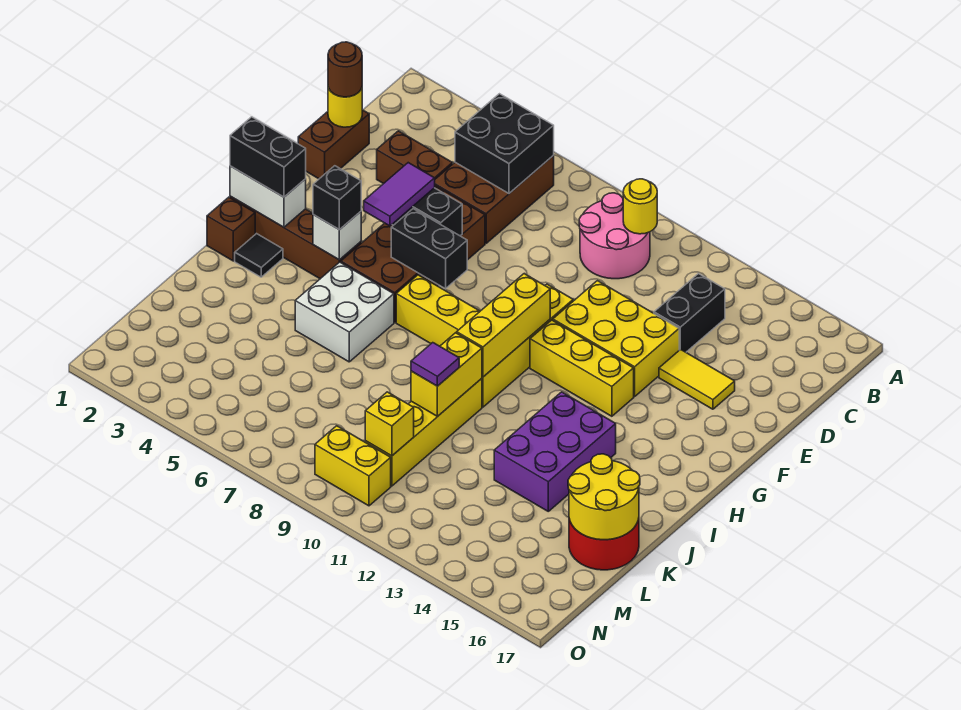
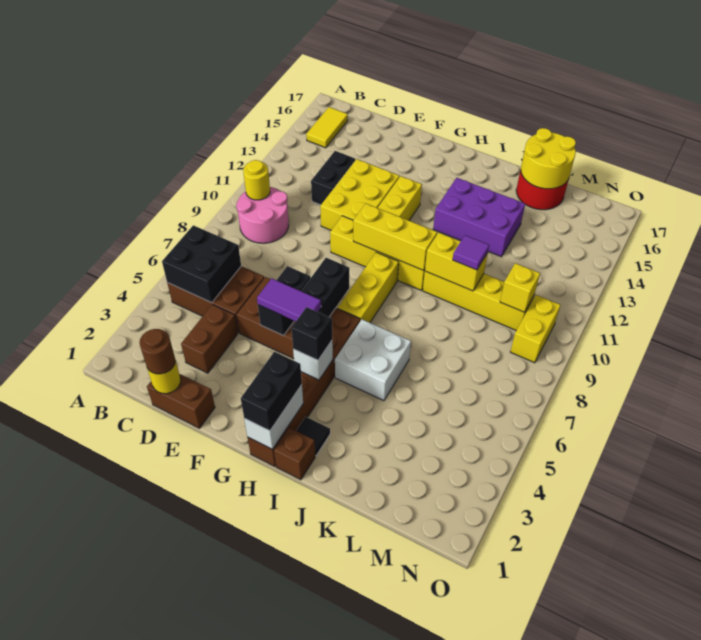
black brick C13:D13 level 1 -> black brick D12:D13 level 1
yellow tile E14:E15 level 1 -> yellow tile B15:B16 level 1

